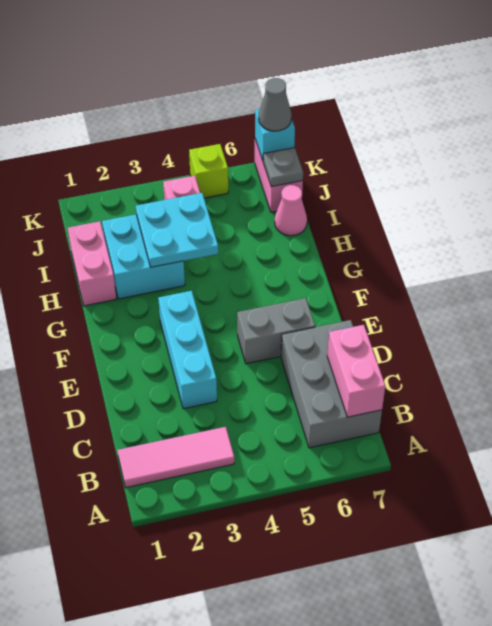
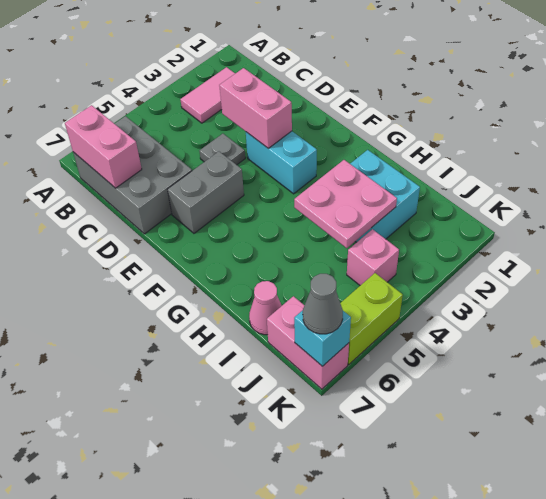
pink tile B1:B3 level 1 -> pink tile B2:B3 level 1
cyan brick D3:F3 level 1 -> cyan brick E3:F3 level 1
pink brick H1:I1 level 1 -> pink brick D3:E3 level 2
cyan plate H3:I4 level 2 -> pink plate H3:I4 level 2
grey plate J7 level 2 -> grey plate D4 level 1
lime brick K5 level 1 -> lime brick K5:K6 level 1

